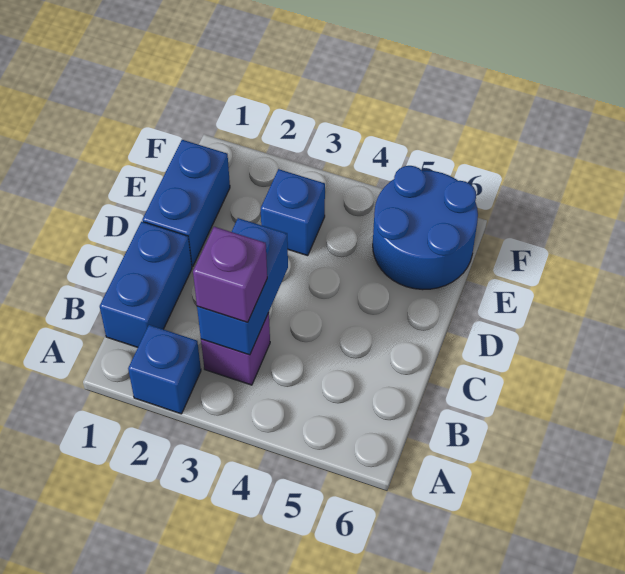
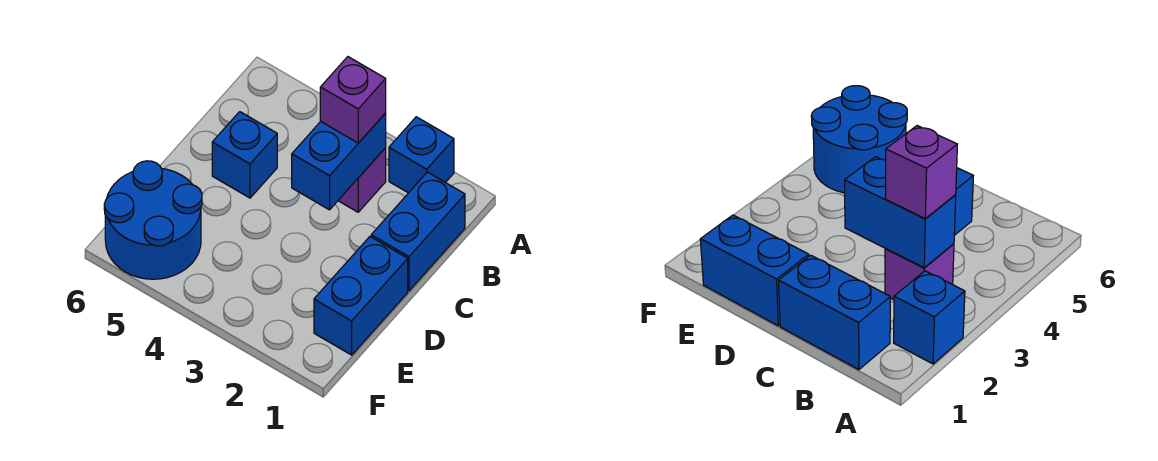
blue brick E3 level 1 -> blue brick C5 level 1

